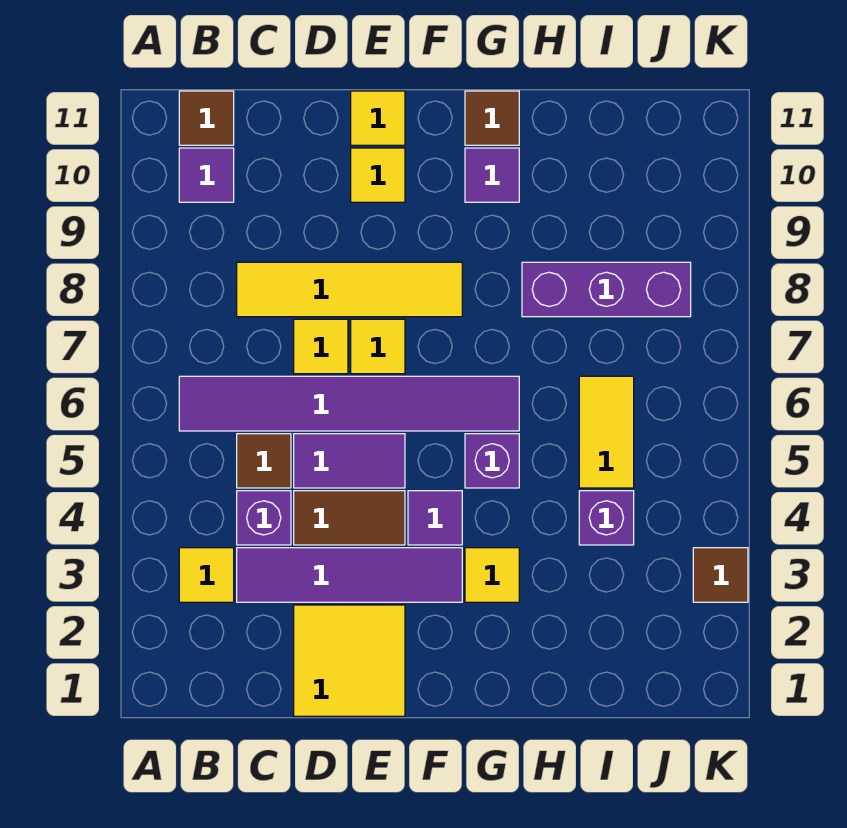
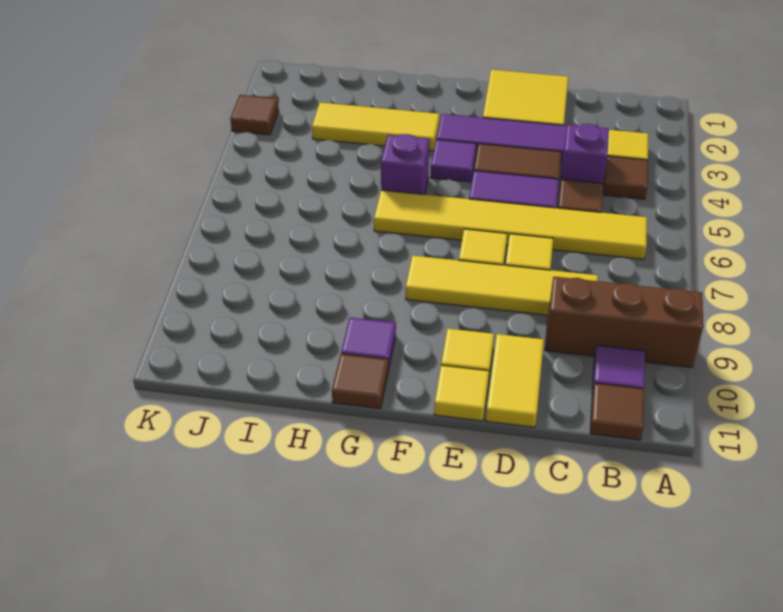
none -> brown brick A9:C9 level 1
none -> brown tile B4 level 1
purple tile B6:G6 level 1 -> yellow tile B6:G6 level 1
yellow tile G3 level 1 -> yellow tile G3:I3 level 1
purple brick H8:J8 level 1 -> none
purple brick I4 level 1 -> none
yellow tile I5:I6 level 1 -> yellow tile D10:D11 level 1

